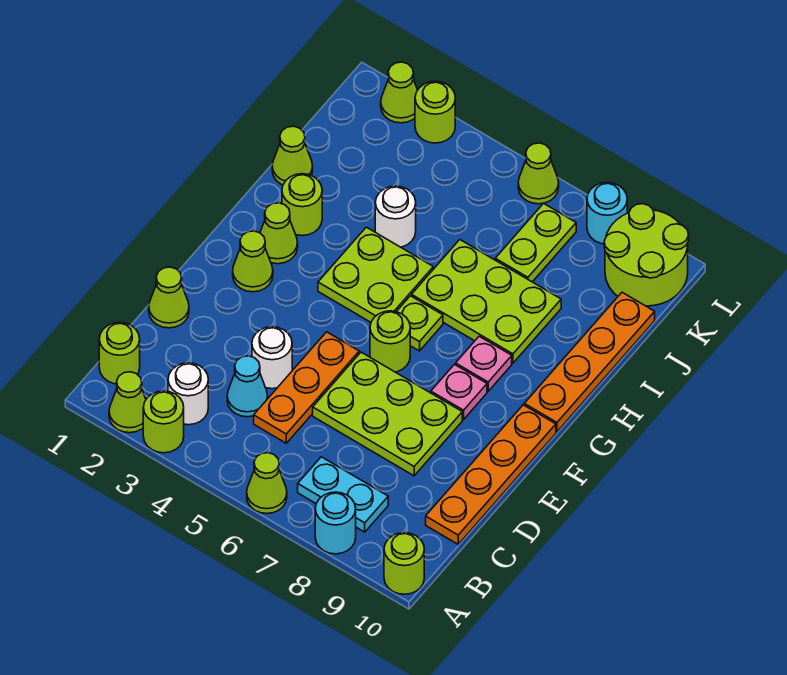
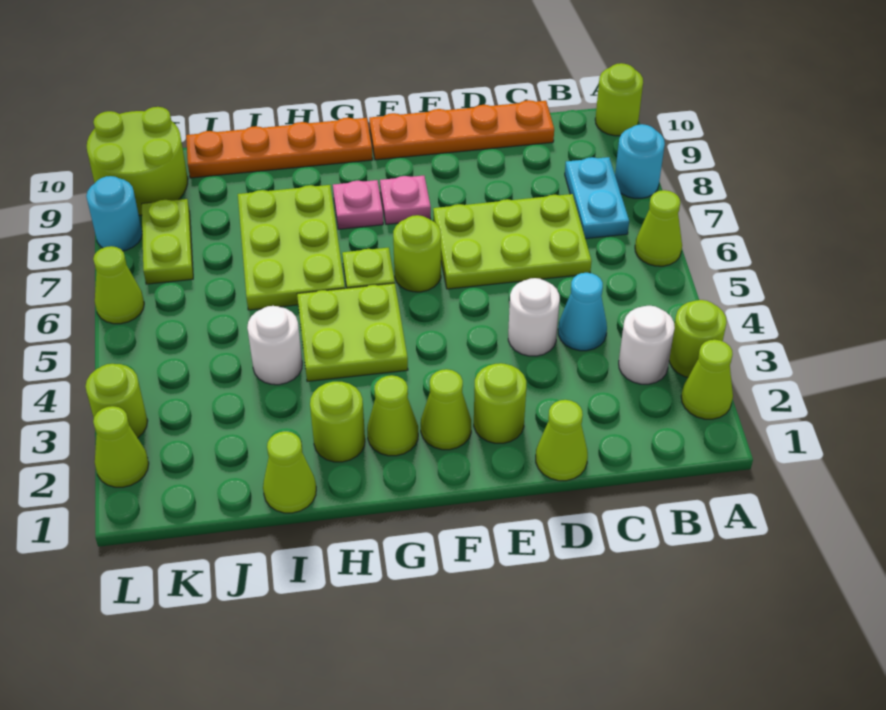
lime round brick B1 level 1 -> lime round brick E2 level 1
orange plate C5:E5 level 1 -> none
lime plate D6:E8 level 1 -> lime plate C6:E7 level 1
lime plate J7:K7 level 1 -> lime plate K7:K8 level 1

